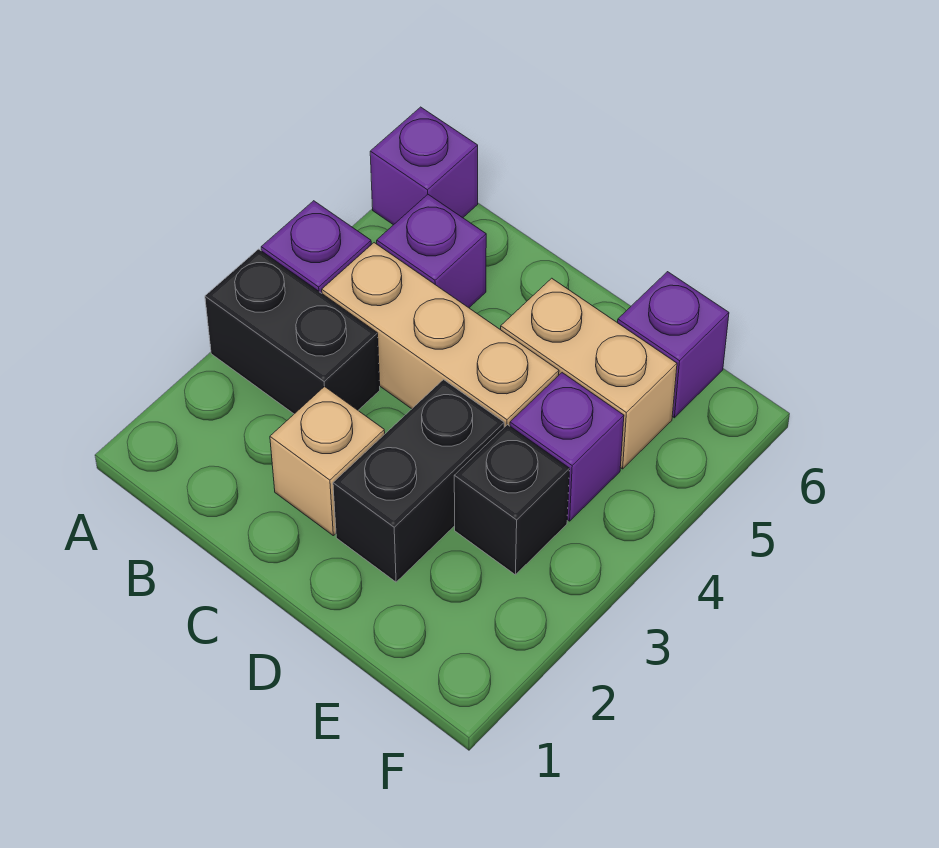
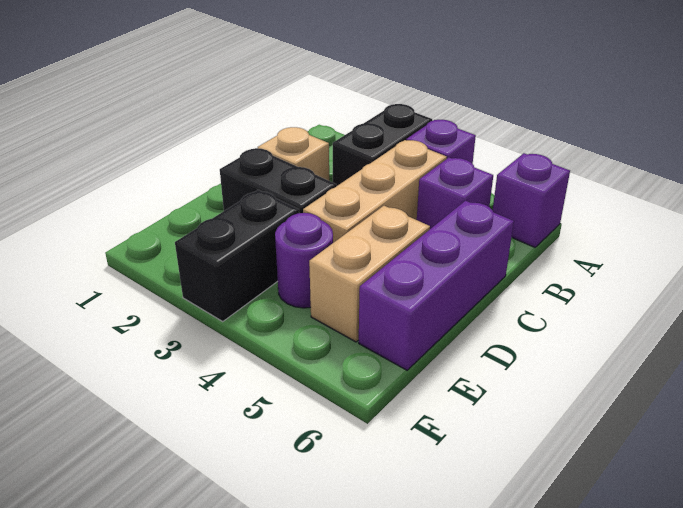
black brick E3 level 1 -> black brick E3:F3 level 1
purple brick E4 level 1 -> purple round brick E4 level 1
purple brick E6 level 1 -> purple brick C6:E6 level 1

